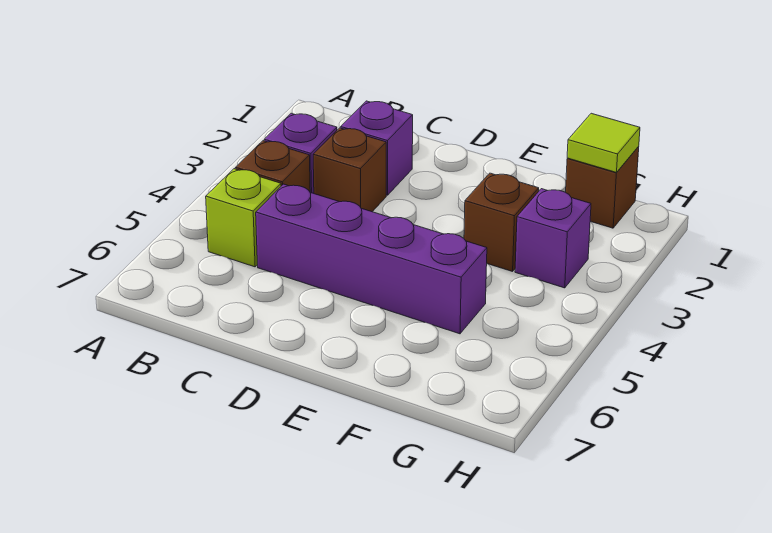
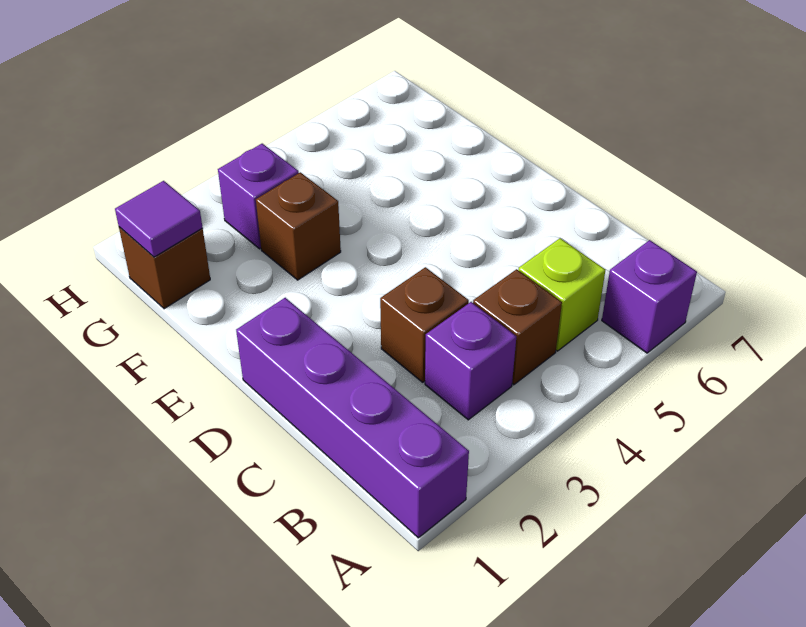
purple brick C2 level 1 -> purple brick A6 level 1
purple brick C5:F5 level 1 -> purple brick A1:D1 level 1
lime tile G1 level 2 -> purple tile G1 level 2

